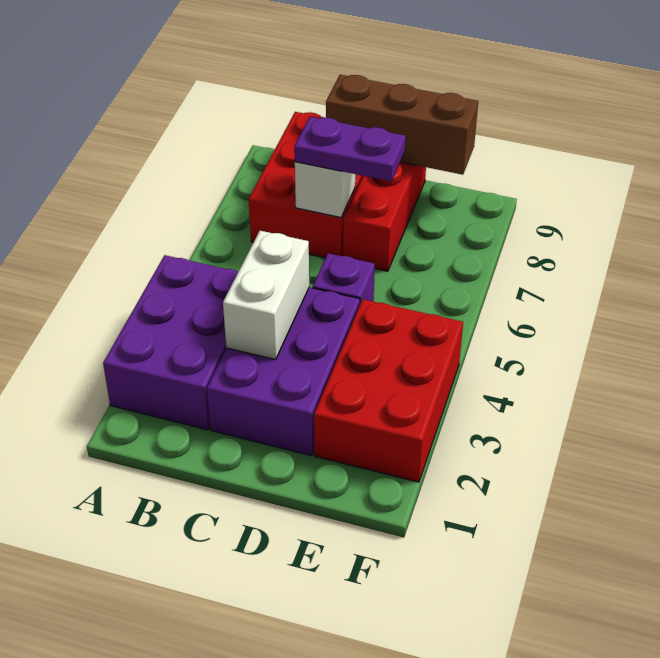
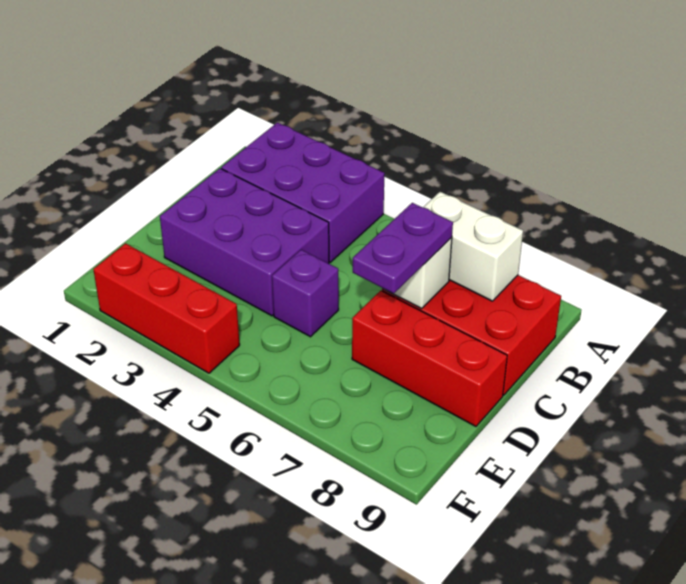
white brick C3:C4 level 2 -> white brick B7:B8 level 2
brown brick C9:E9 level 2 -> none
red brick E2:F4 level 1 -> red brick F2:F4 level 1

